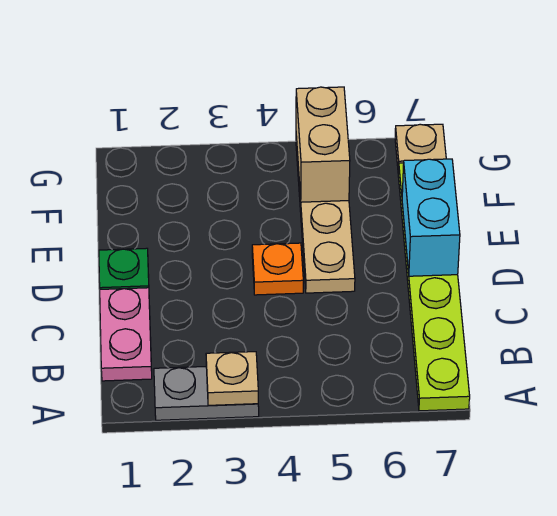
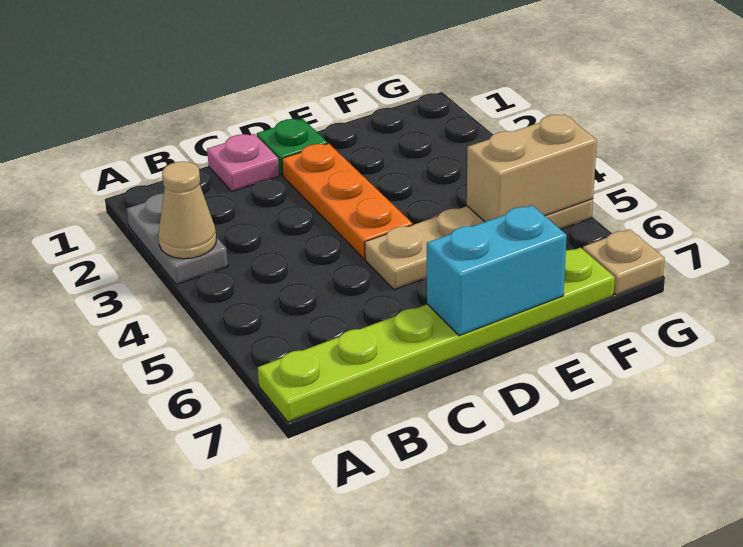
tan plate A3 level 2 -> tan cone A3 level 2
pink plate B1:C1 level 1 -> pink plate C1 level 1
orange plate D4 level 1 -> orange plate D2:D4 level 1

